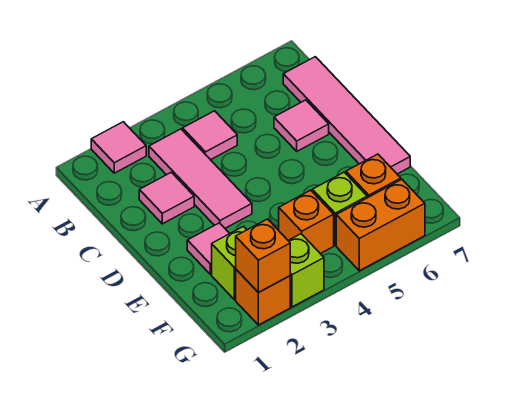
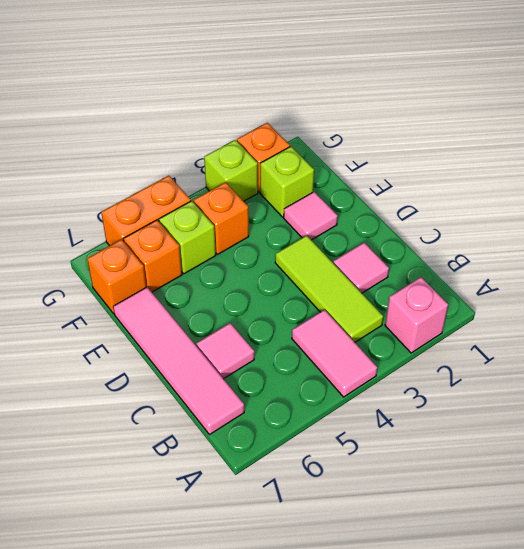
pink tile A2 level 1 -> pink brick A2 level 1
pink tile B3:D3 level 1 -> lime tile B3:D3 level 1
pink tile B4 level 1 -> pink tile A4:B4 level 1
orange brick G2 level 2 -> orange brick F7 level 1

